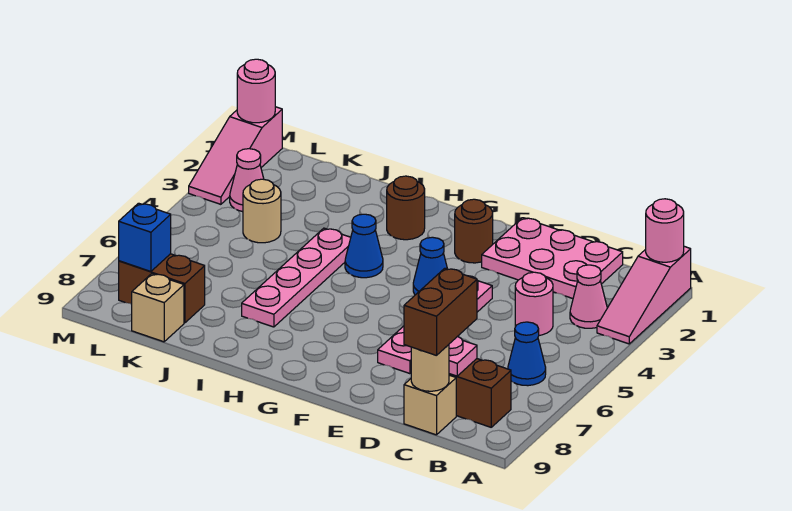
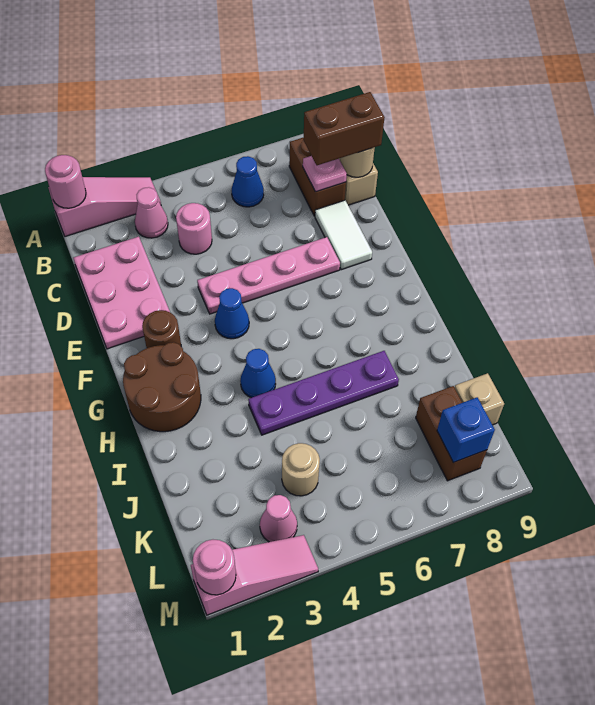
none -> white tile D8:E8 level 1
brown round brick H2 level 1 -> brown round brick G1:H2 level 1
pink plate I4:I7 level 1 -> purple plate I4:I7 level 1

